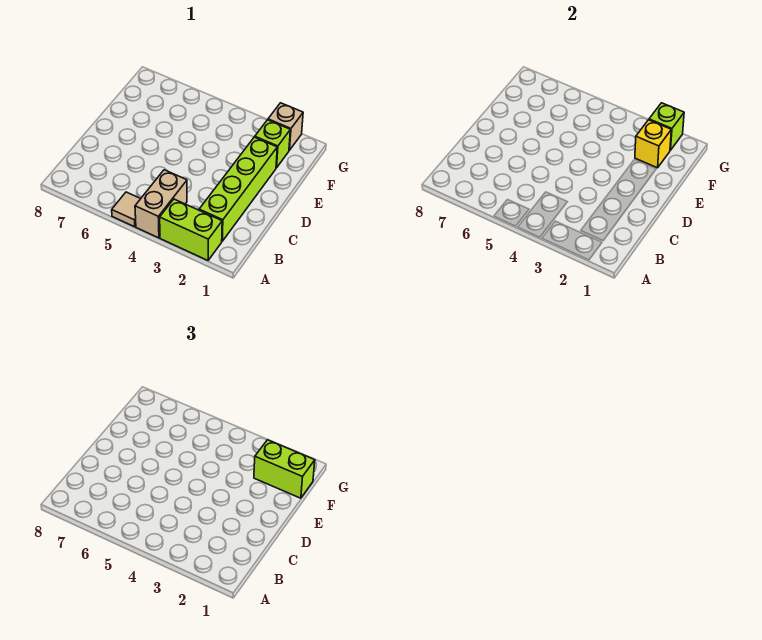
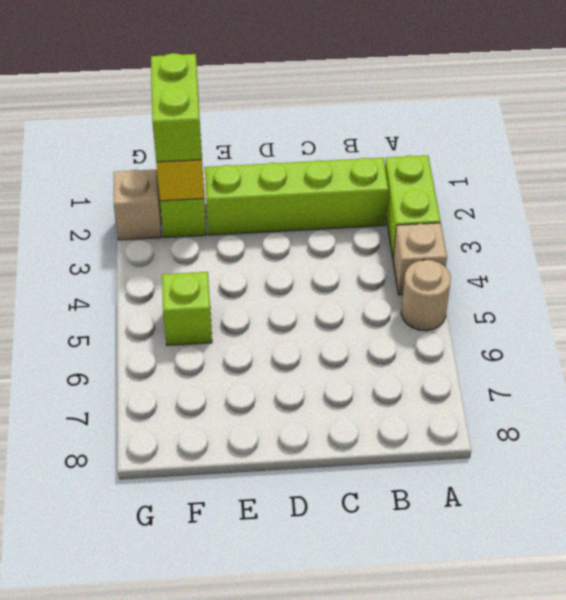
tan brick A4:B4 level 1 -> tan brick A4 level 1
tan tile A5 level 1 -> tan round brick A5 level 1
lime brick G2 level 2 -> lime brick F5 level 1

